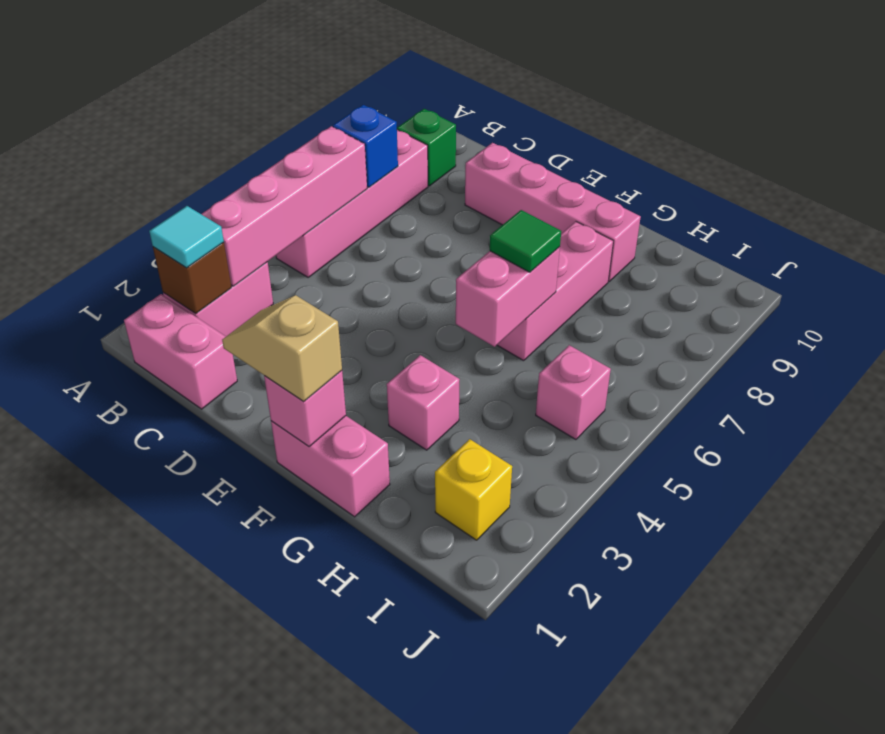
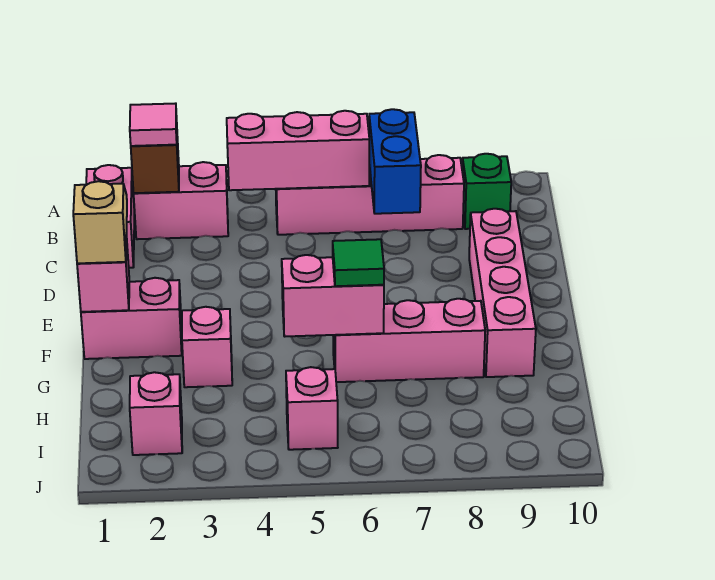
cyan tile B2 level 3 -> pink tile B2 level 3
pink brick B3:B6 level 2 -> pink brick B4:B6 level 2
blue brick B7 level 2 -> blue brick B7:C7 level 2
pink brick F1:G1 level 1 -> pink brick F1:F2 level 1
yellow brick I2 level 1 -> pink brick I2 level 1

